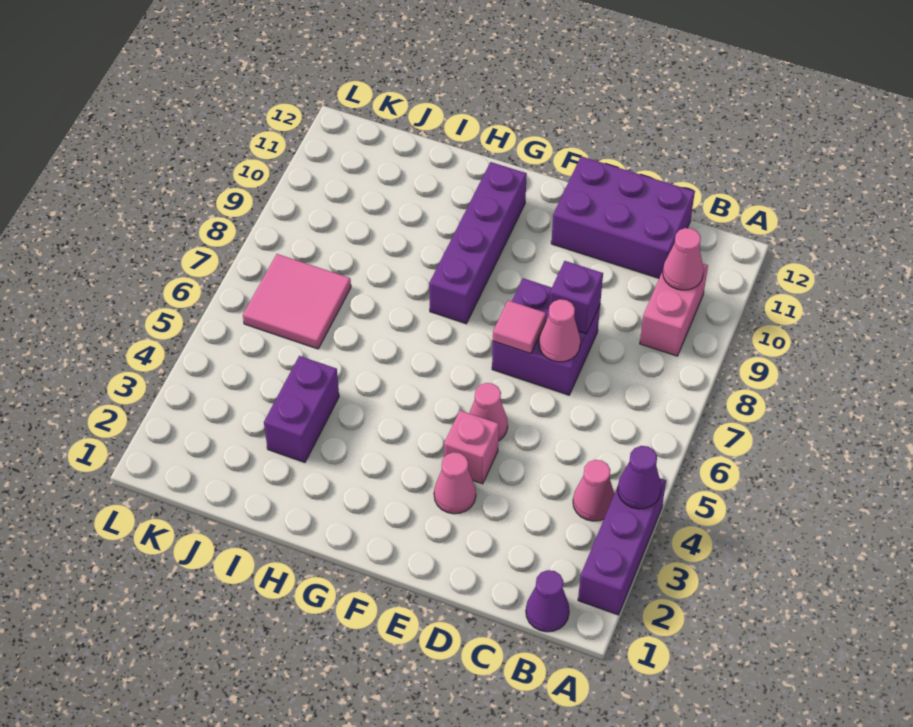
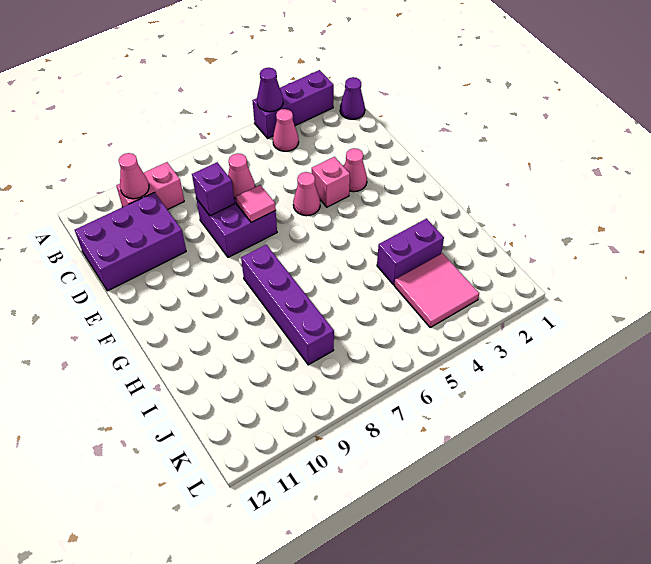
purple brick C11:E12 level 1 -> purple brick C10:D12 level 1
purple brick G8:G11 level 1 -> purple brick G8:J8 level 1
pink tile J6:K7 level 1 -> pink tile J3:K4 level 1

